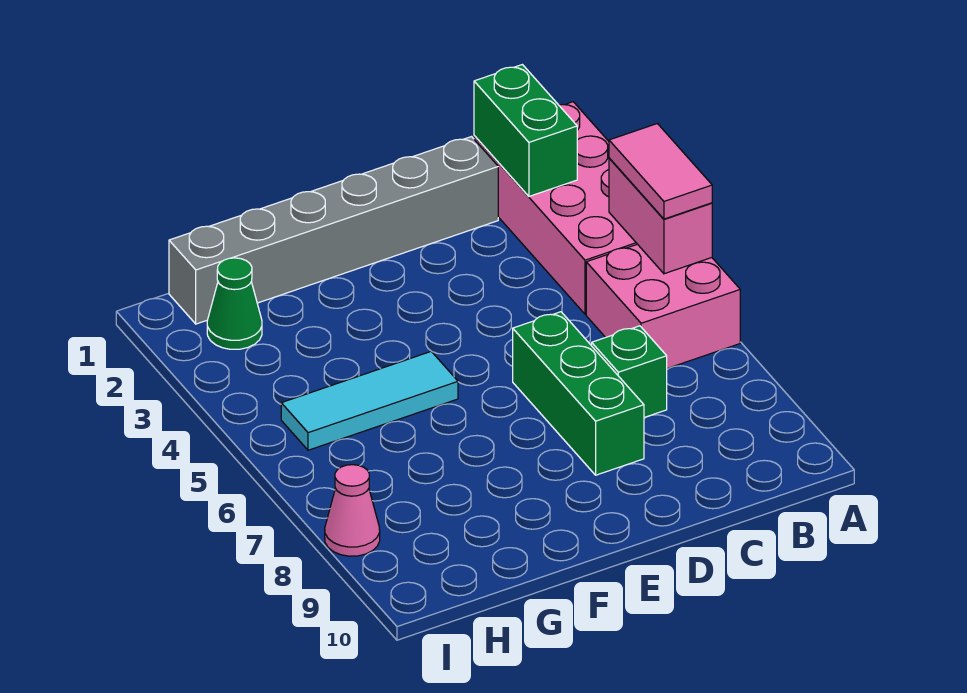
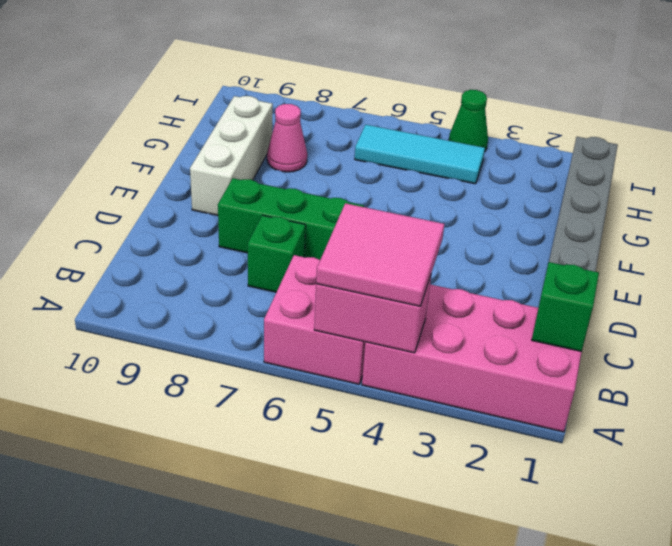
pink tile A4:A5 level 3 -> pink tile A4:B5 level 3
green brick B1:B2 level 2 -> green brick B1 level 2
none -> white brick E9:G9 level 1
cyan tile F5:H5 level 1 -> cyan tile H4:H6 level 1
green cone H2 level 1 -> green cone I4 level 1
pink cone I8 level 1 -> pink cone G8 level 1

